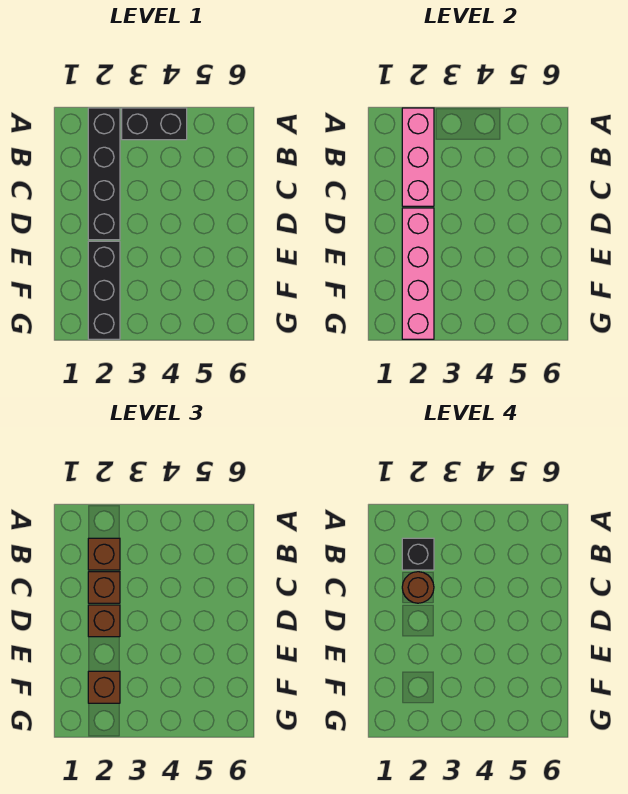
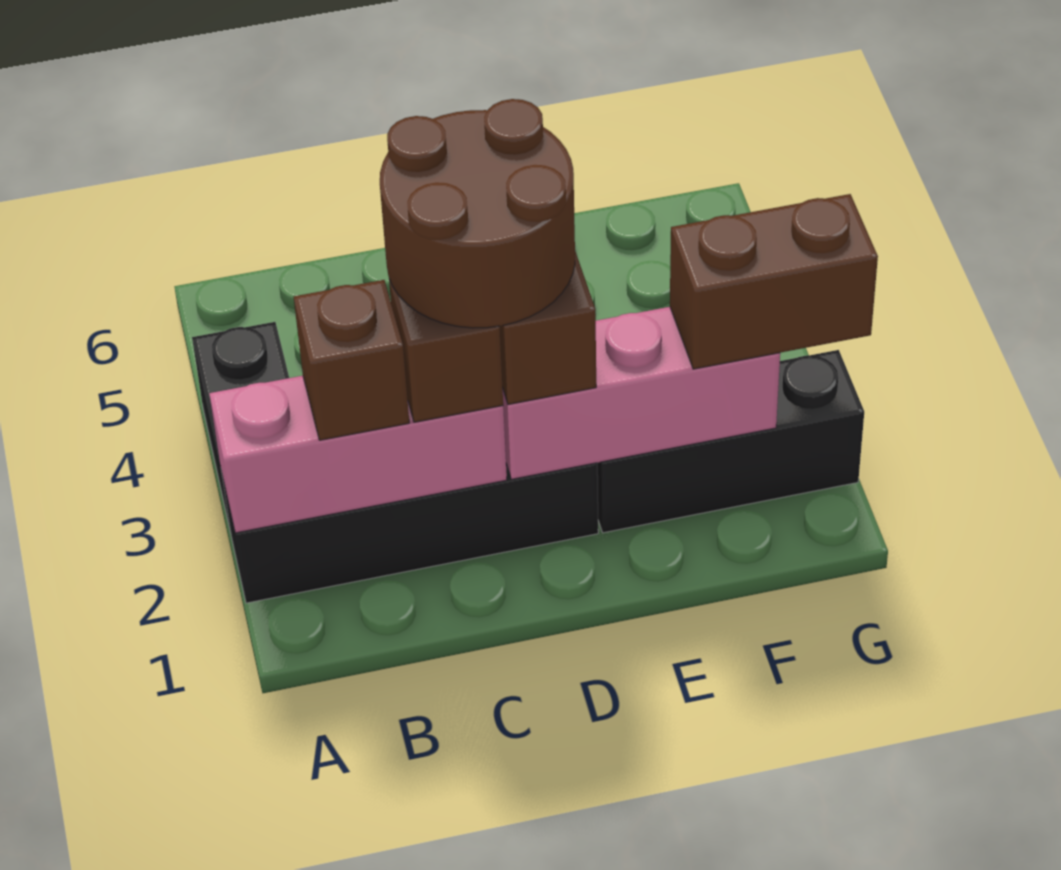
black brick B2 level 4 -> none
brown round brick C2 level 4 -> brown round brick C2:D3 level 4
pink brick D2:G2 level 2 -> pink brick D2:F2 level 2
brown brick F2 level 3 -> brown brick F2:G2 level 3

